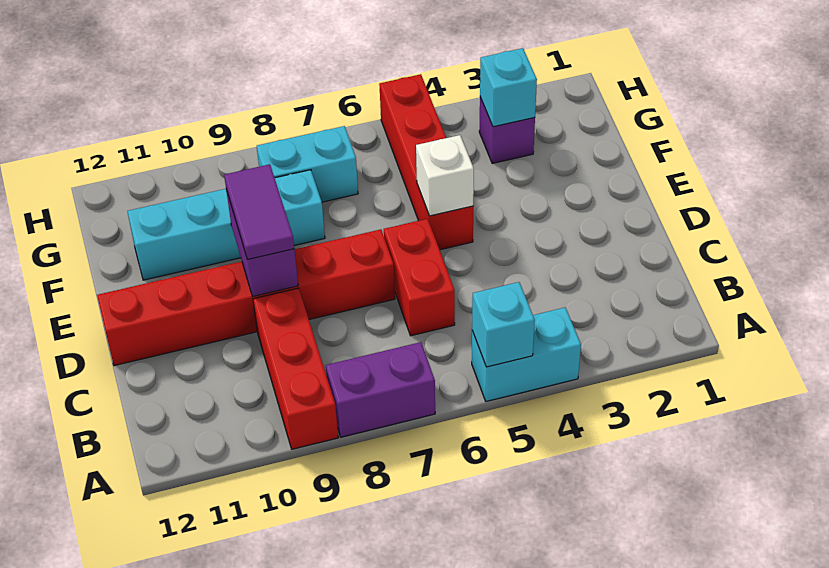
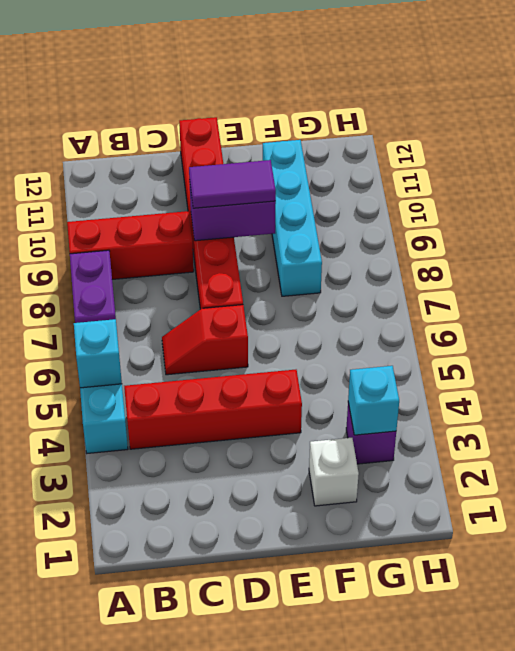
red brick C6:D6 level 1 -> red slope C6:D6 level 1 top D
red brick E5:H5 level 1 -> red brick B4:E4 level 1
white brick E5 level 2 -> white brick F2 level 1
cyan brick G7:G8 level 1 -> none

